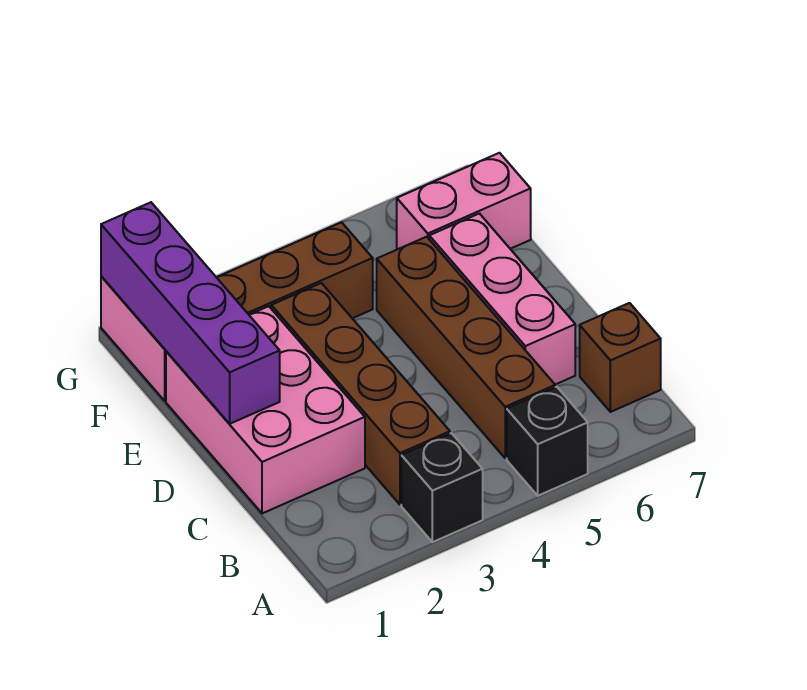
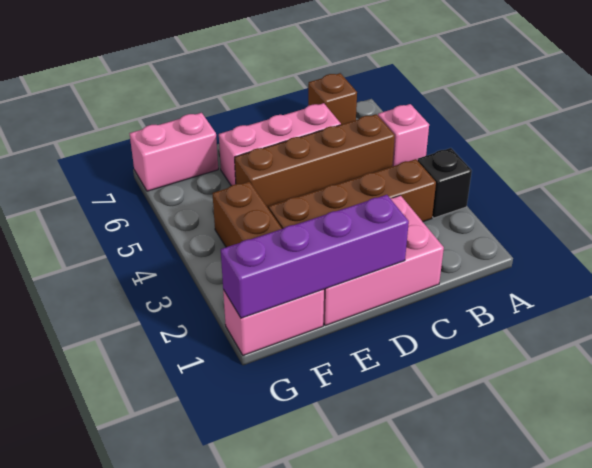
black brick A5 level 1 -> pink brick A5 level 1
pink brick F6:F7 level 1 -> pink brick F7:G7 level 1

